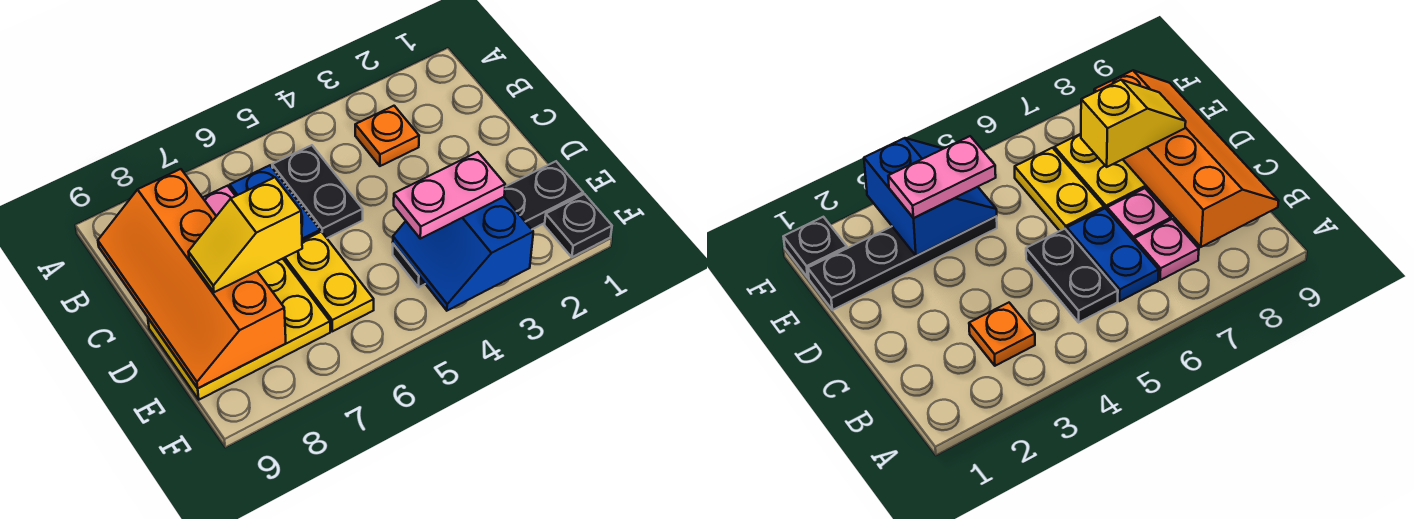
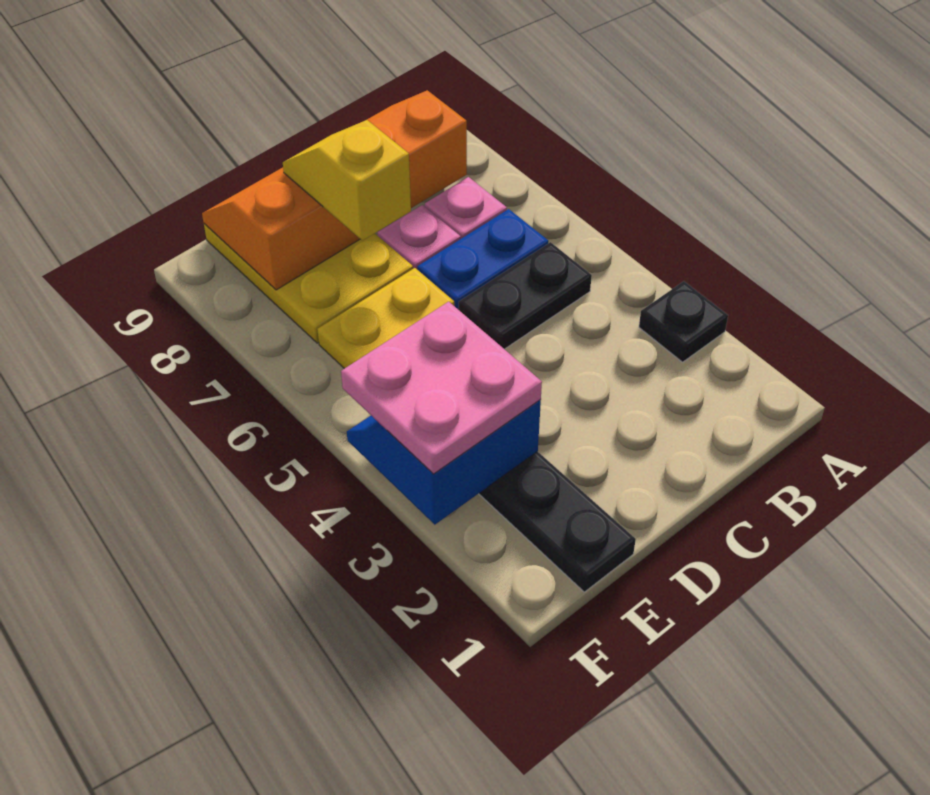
orange plate B3 level 1 -> none
pink plate E3:E4 level 3 -> pink plate E3:F4 level 3
black plate F1 level 1 -> black plate A3 level 1

